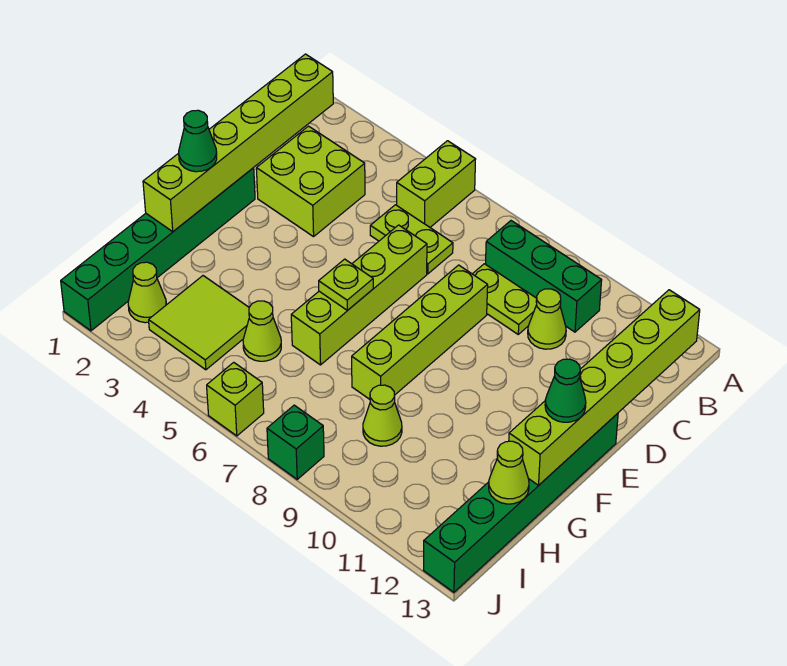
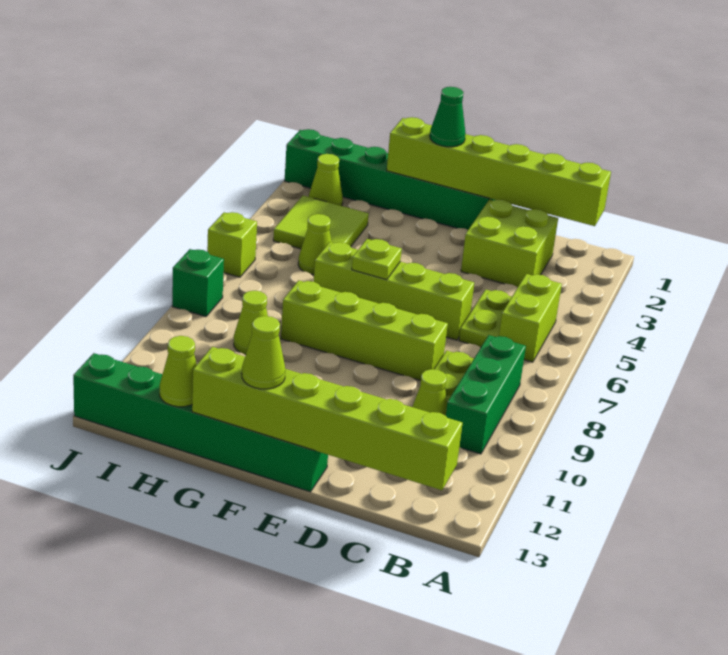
lime brick A5:B5 level 1 -> lime brick B5:B6 level 1
green cone F13 level 3 -> lime cone F13 level 3

